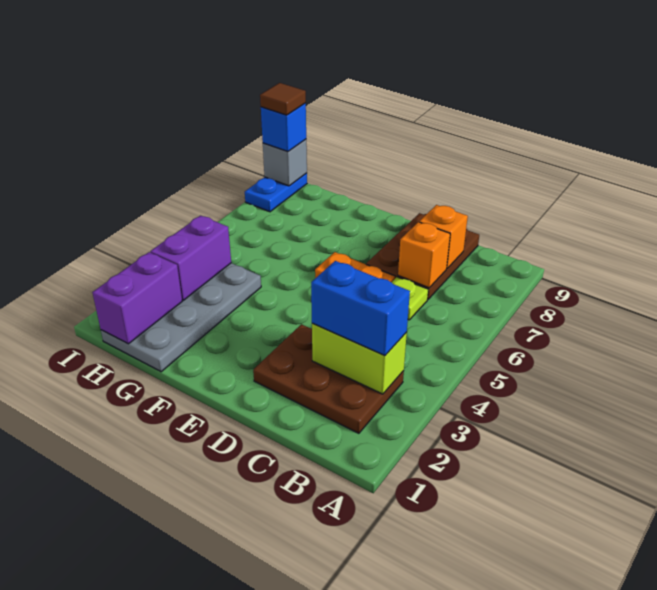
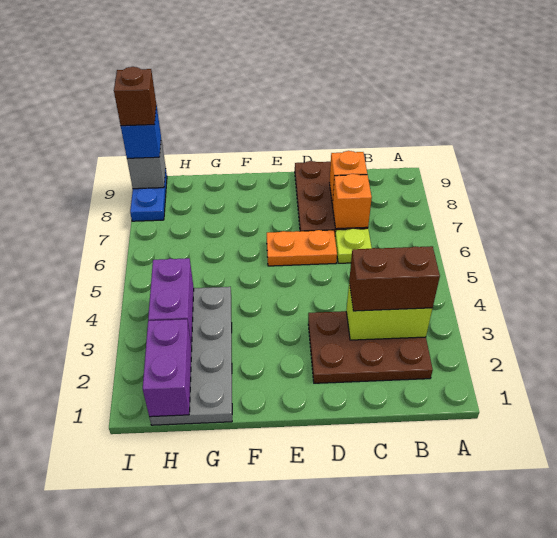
blue brick B3:C3 level 3 -> brown brick B3:C3 level 3
brown tile I9 level 4 -> brown brick I9 level 4

